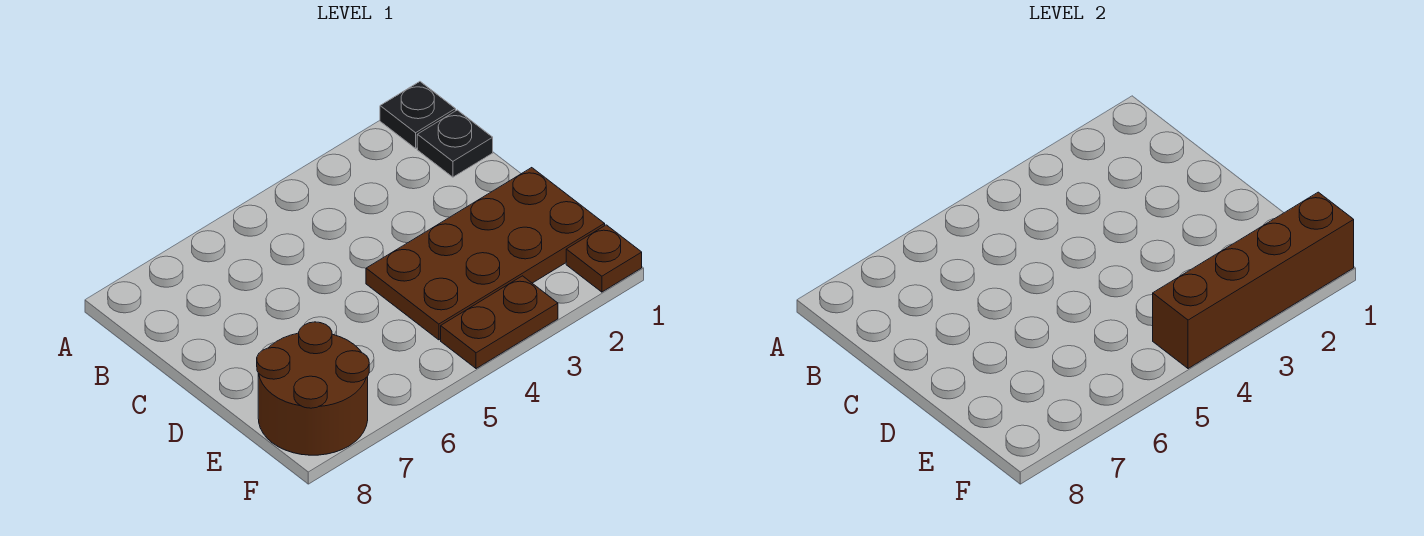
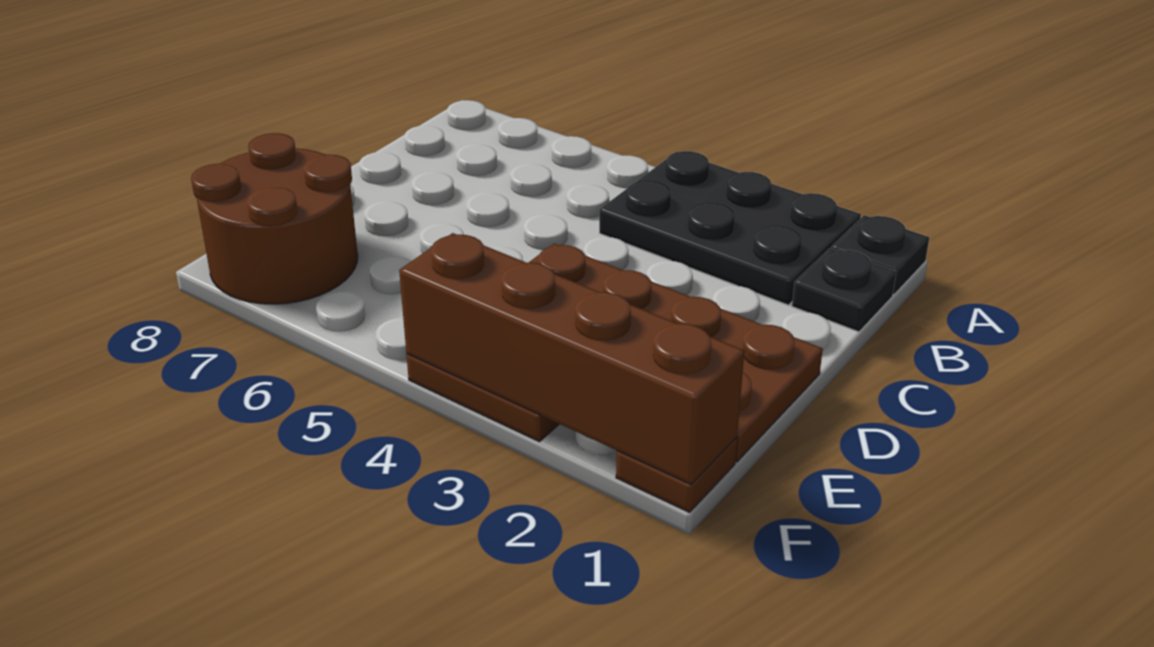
none -> black plate A2:B4 level 1

